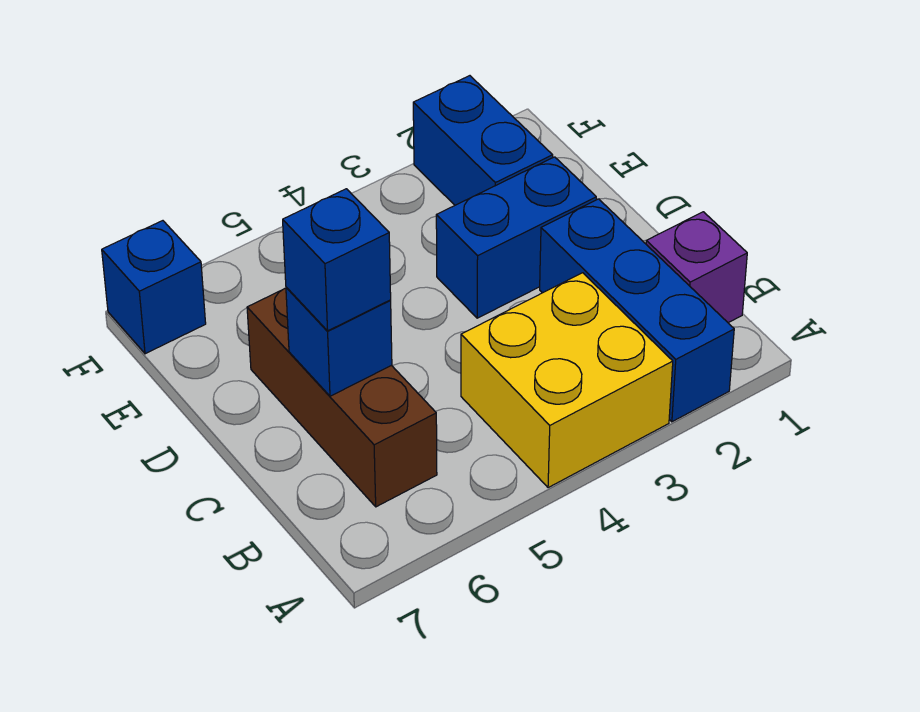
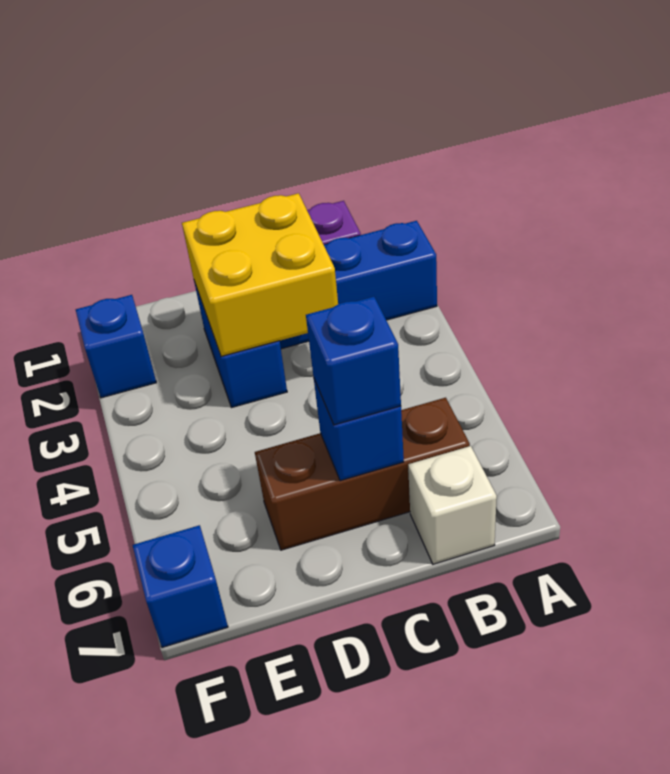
yellow brick A3:B4 level 1 -> yellow brick C2:D3 level 2
none -> white brick B7 level 1
blue brick E2:F2 level 1 -> blue brick F2 level 1

